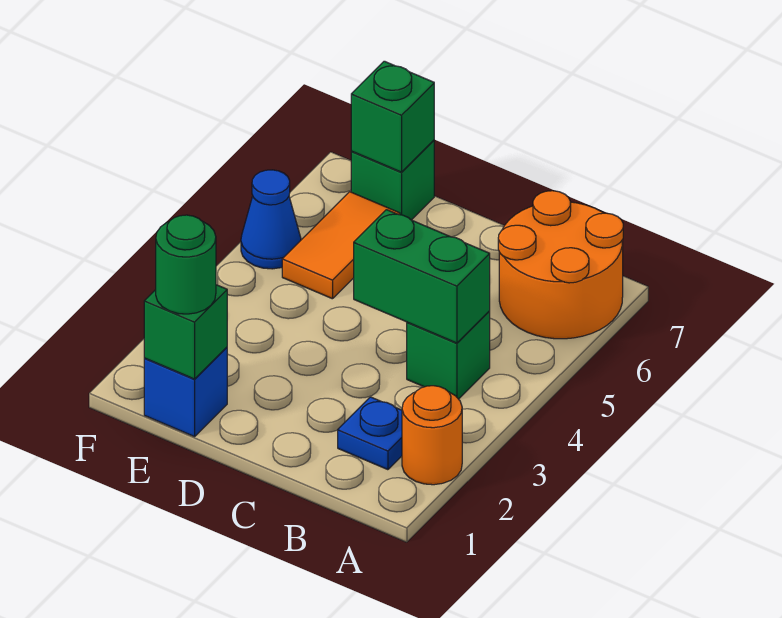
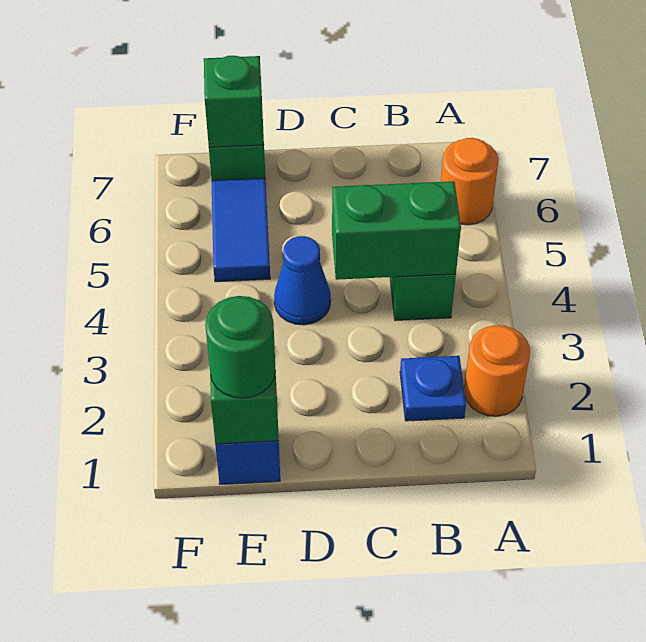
orange round brick A6:B7 level 1 -> orange round brick A6 level 1
orange tile E5:E6 level 1 -> blue tile E5:E6 level 1
blue cone F5 level 1 -> blue cone D4 level 1

